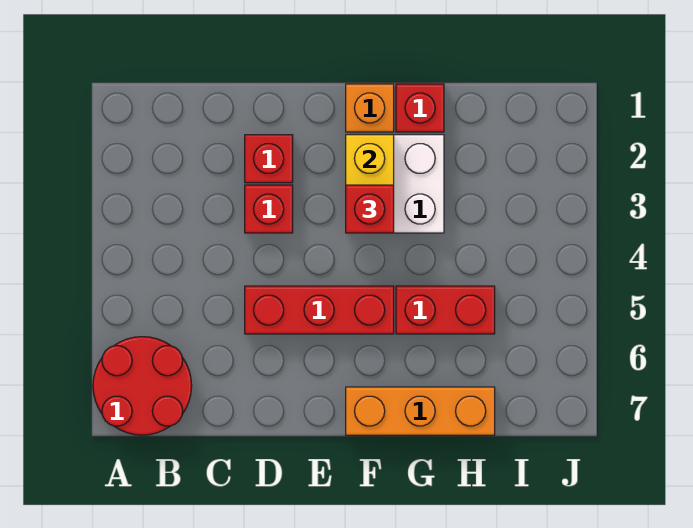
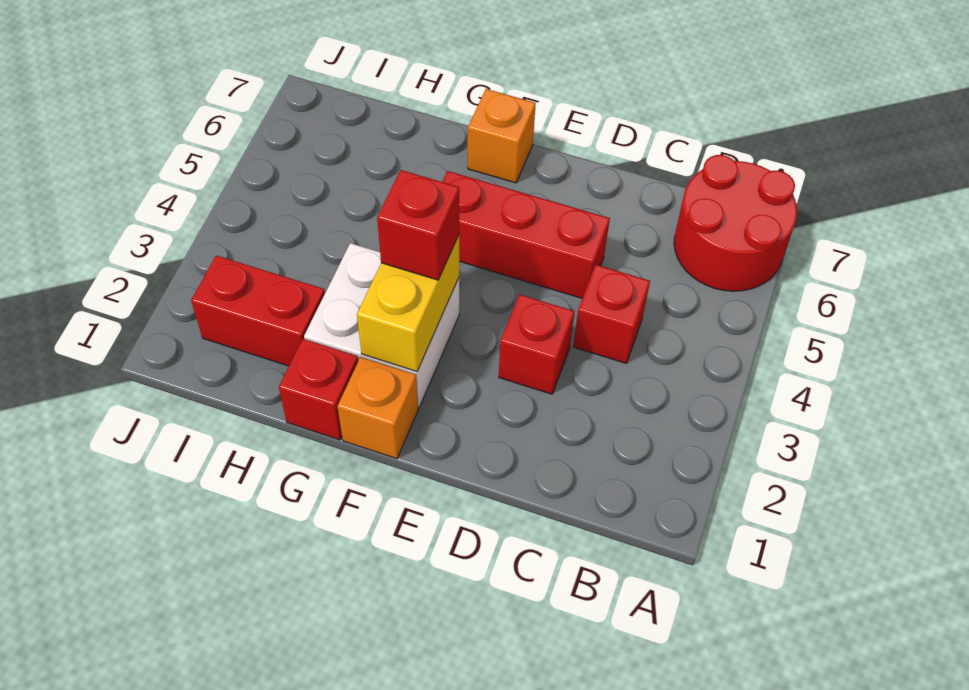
red brick D2 level 1 -> red brick C4 level 1
orange brick F7:H7 level 1 -> orange brick F7 level 1
red brick G5:H5 level 1 -> red brick H2:I2 level 1

